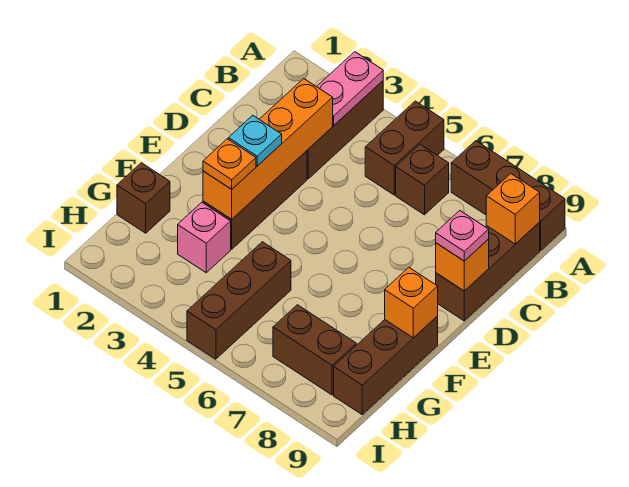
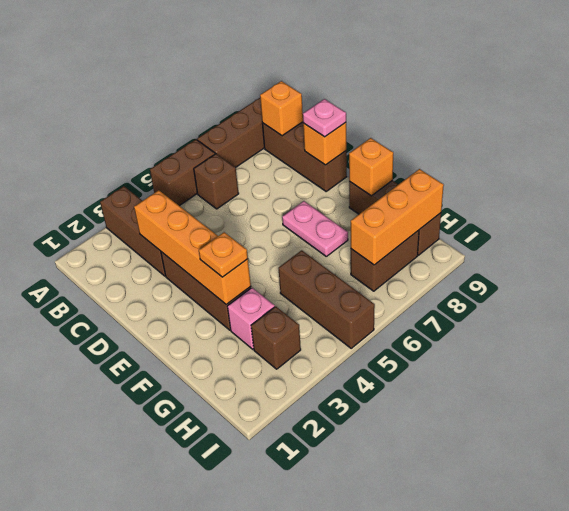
pink plate A3:B3 level 2 -> pink plate E7:F7 level 1
brown brick A5:B5 level 1 -> brown brick A5:A6 level 1
cyan plate E3 level 3 -> none
brown brick G1 level 1 -> brown brick H3 level 1
none -> orange brick H7:H9 level 2

